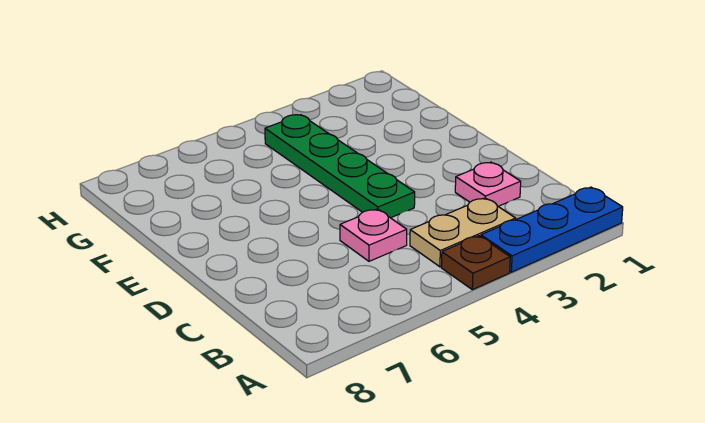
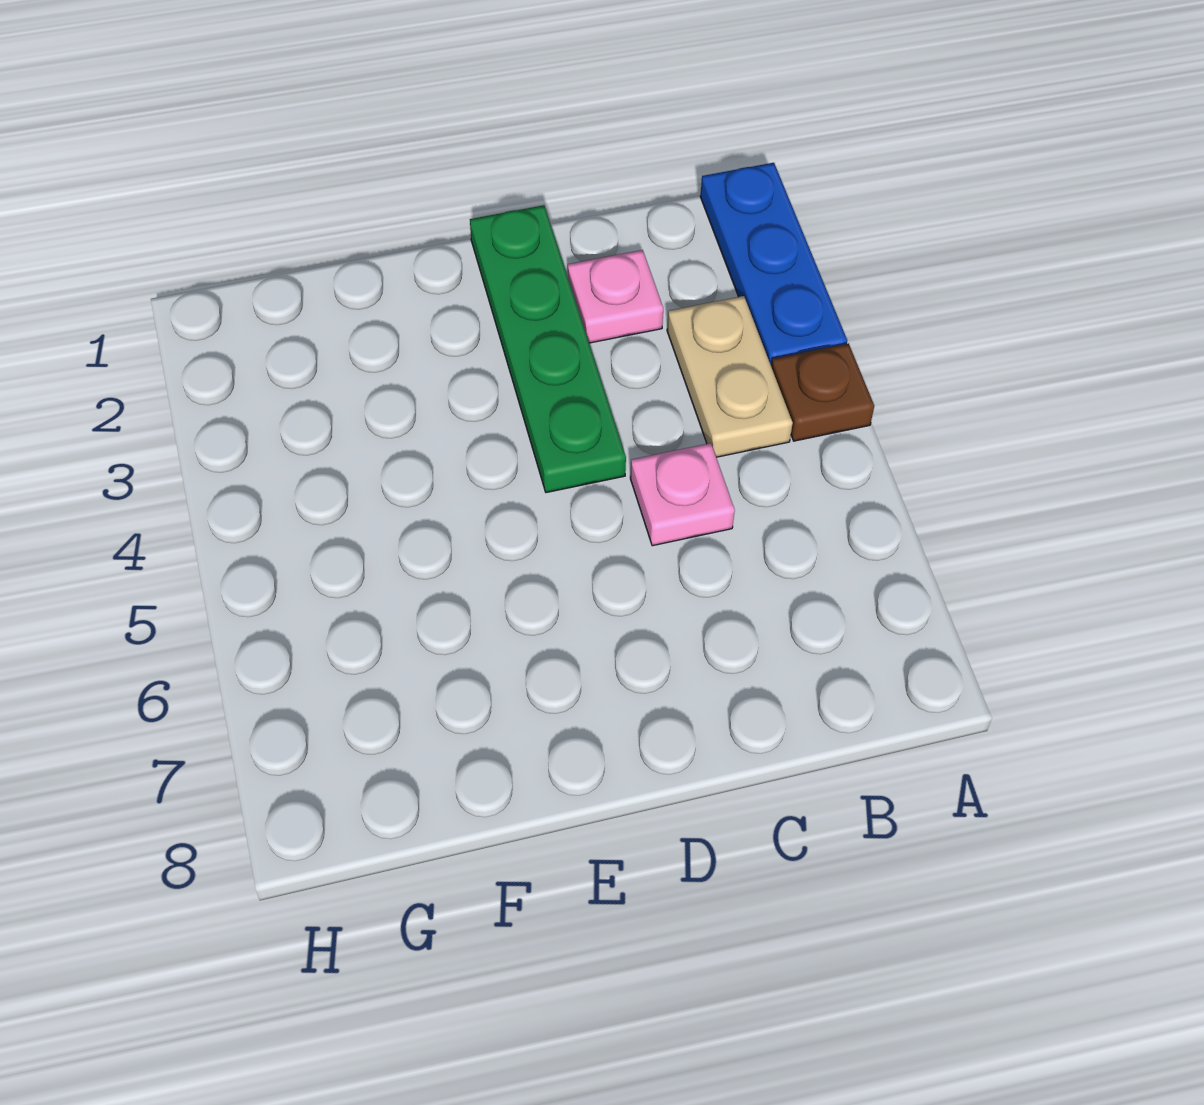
green plate D4:G4 level 1 -> green plate D1:D4 level 1

